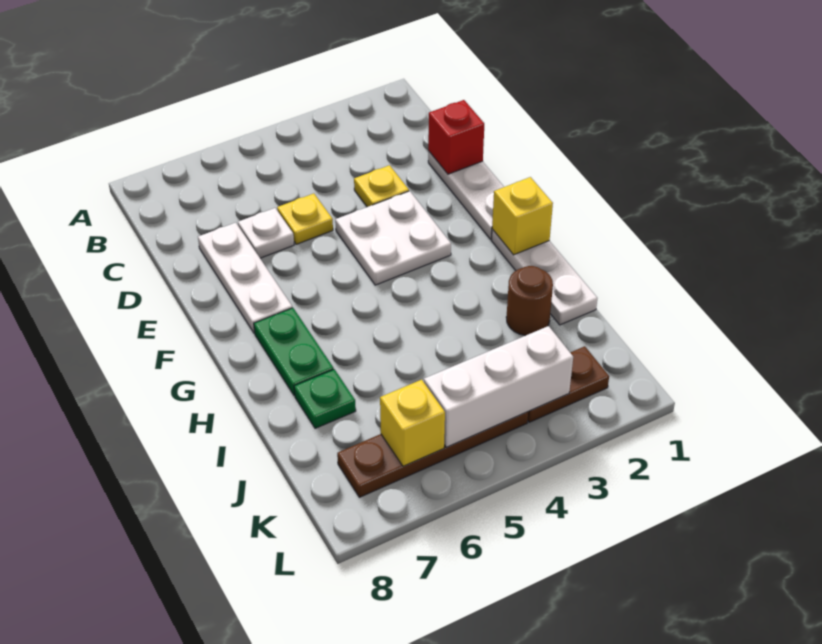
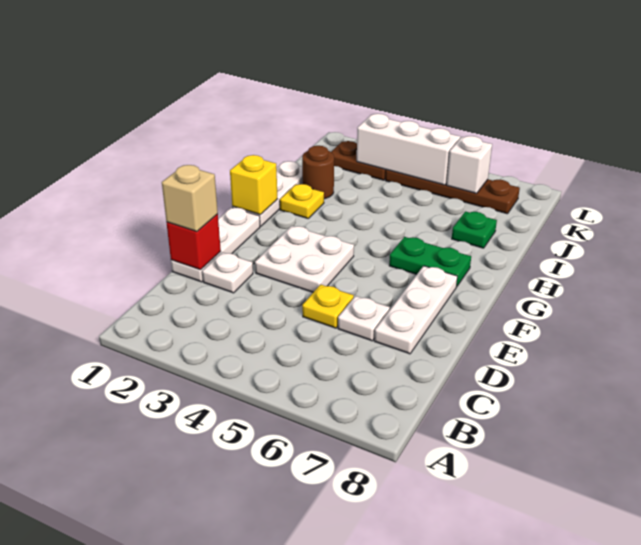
none -> tan brick D1 level 3
none -> white plate D2 level 1
yellow plate D3 level 1 -> yellow plate H2 level 1
green plate G7:H7 level 1 -> green plate G6:G7 level 1
yellow brick K6 level 2 -> white brick K6 level 2

